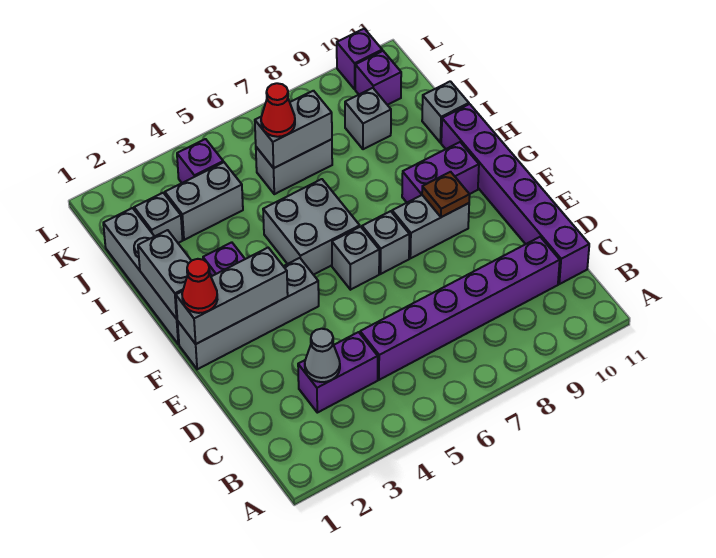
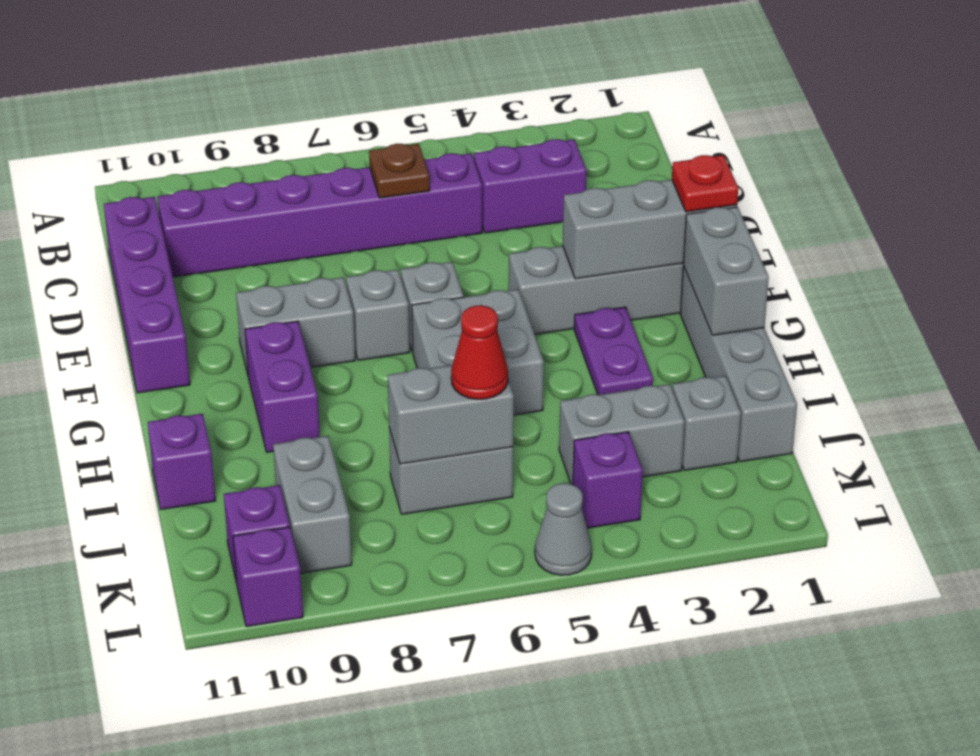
grey cone C3 level 2 -> grey cone L5 level 1
purple brick C11:H11 level 1 -> purple brick C11:F11 level 1
red cone F1 level 3 -> red plate F1 level 3
brown plate F9 level 2 -> brown plate C6 level 2
purple brick G9:G10 level 1 -> purple brick G9:H9 level 1
grey brick I11 level 1 -> purple brick I11 level 1
grey brick J9 level 1 -> grey brick J9:K9 level 1

